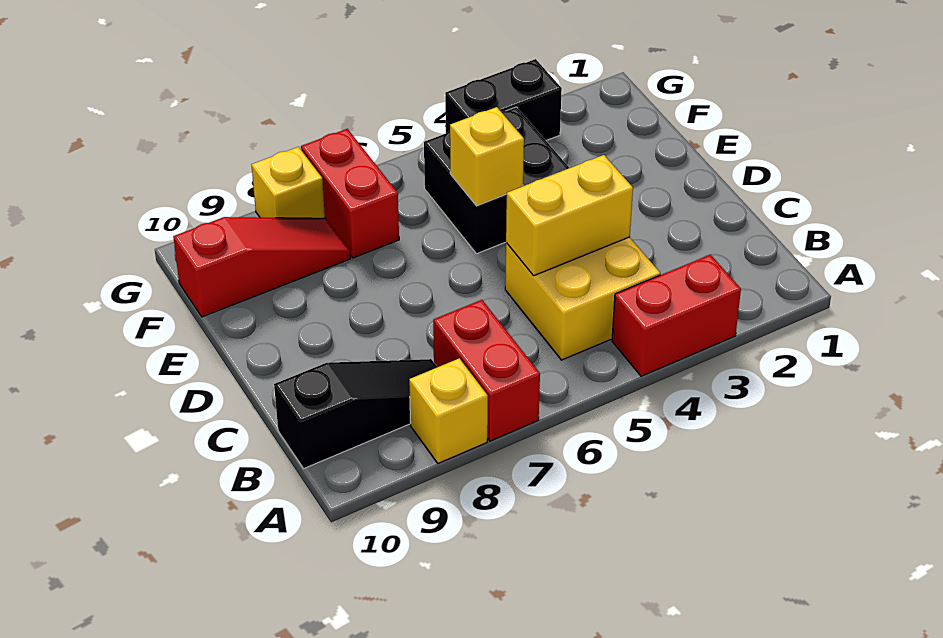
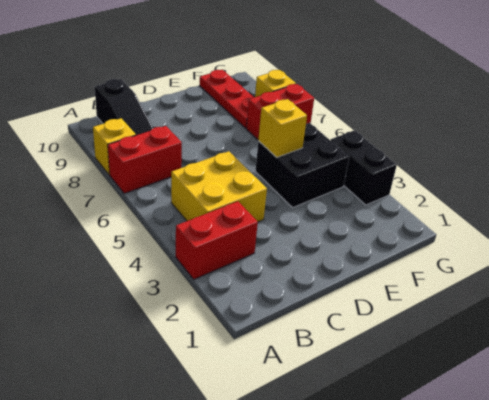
red brick A3:A4 level 1 -> red brick A3:B3 level 1
yellow brick C4:C5 level 2 -> none
red slope F8:F10 level 1 top 10 -> red plate F8:F10 level 1

